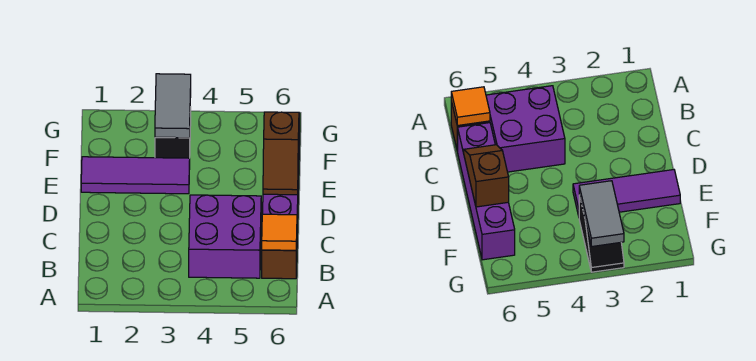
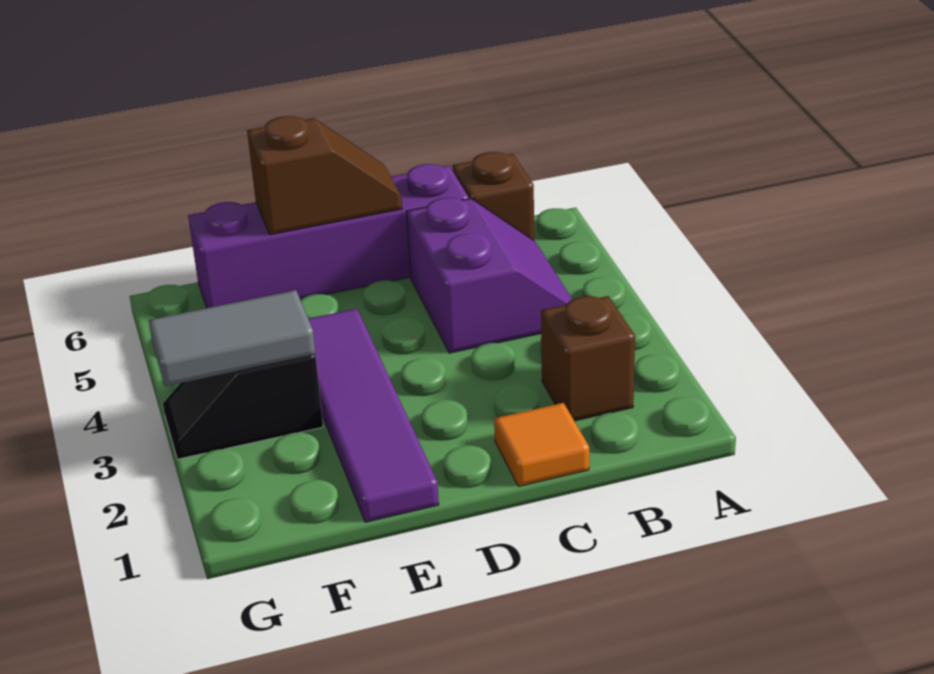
none -> brown brick B2 level 1
purple brick B4:C5 level 1 -> purple slope B4:C5 level 1 top C
orange tile B6 level 2 -> orange tile C1 level 1
purple tile E1:E3 level 1 -> purple tile E1:E4 level 1

